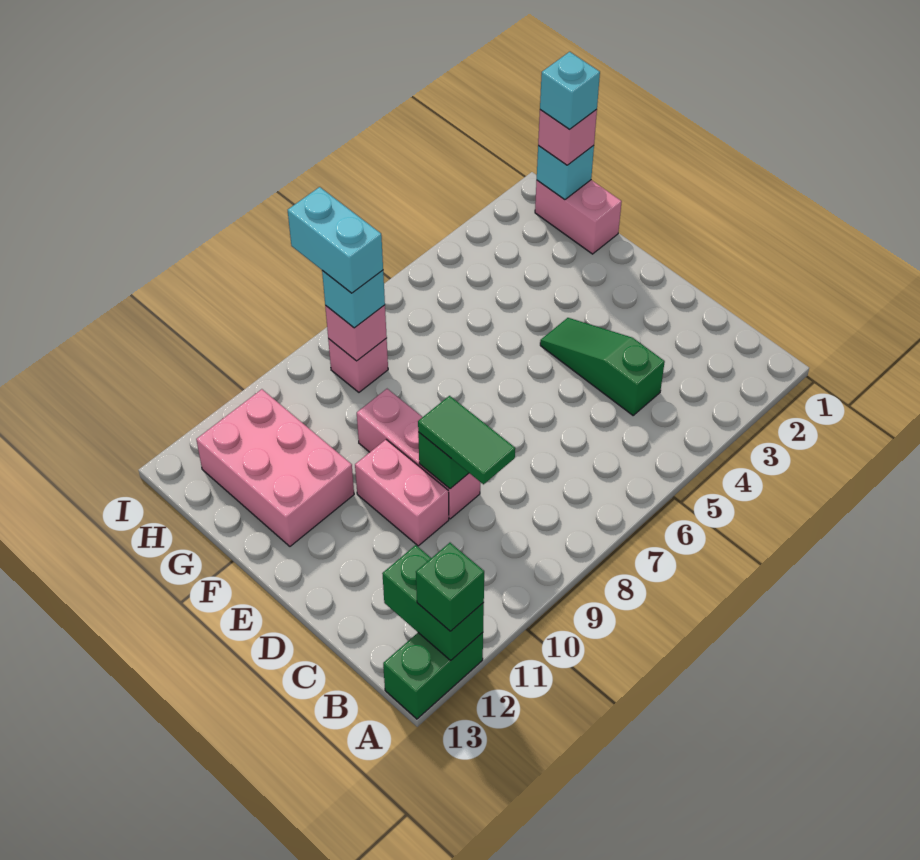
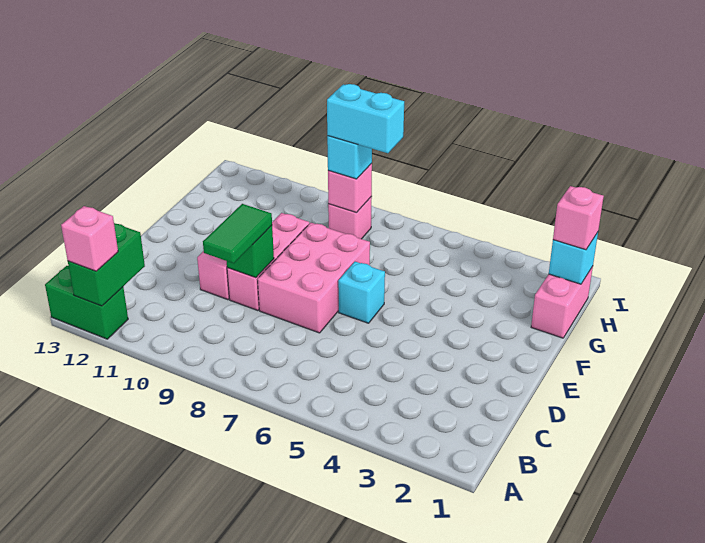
green brick A12 level 3 -> pink brick A12 level 3
green slope C4:E4 level 1 top C -> none
pink brick F11:H12 level 1 -> pink brick D7:F8 level 1
cyan brick H1 level 4 -> cyan brick E6 level 1
cyan brick H8:I8 level 4 -> cyan brick H7:H8 level 4

